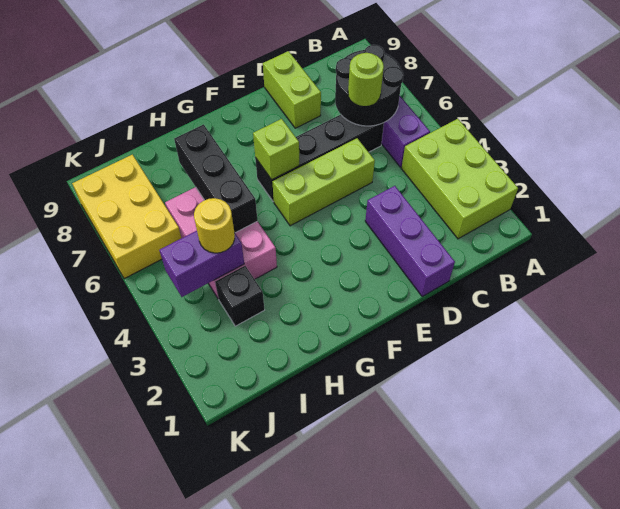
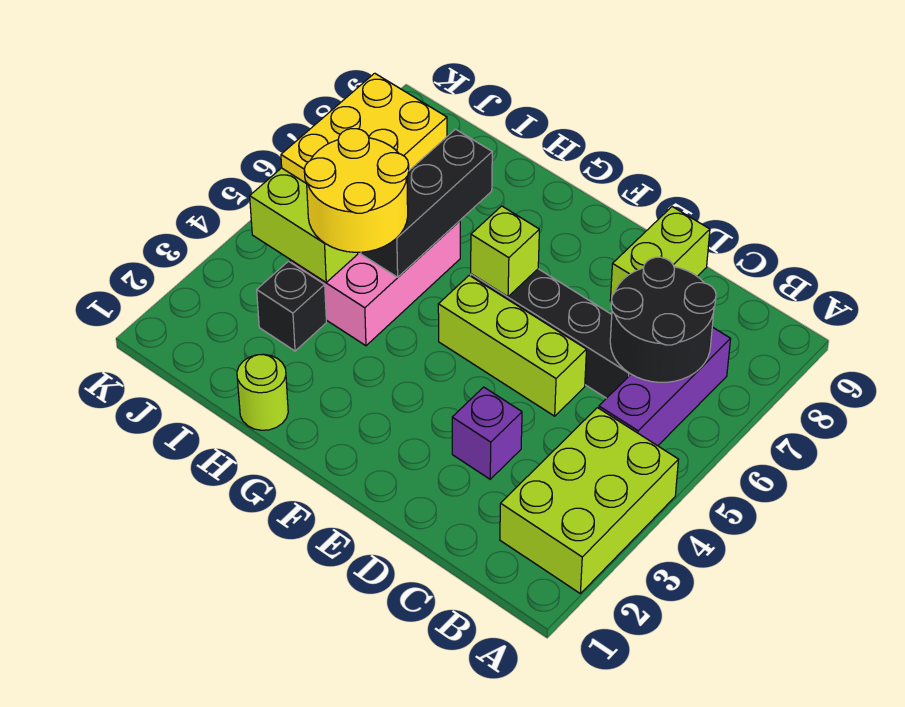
lime round brick C6 level 3 -> lime round brick H1 level 1
purple brick D1:D3 level 1 -> purple brick D3 level 1
purple brick I4:J4 level 2 -> lime brick I4:J4 level 2
yellow round brick I4 level 3 -> yellow round brick H4:I5 level 3

